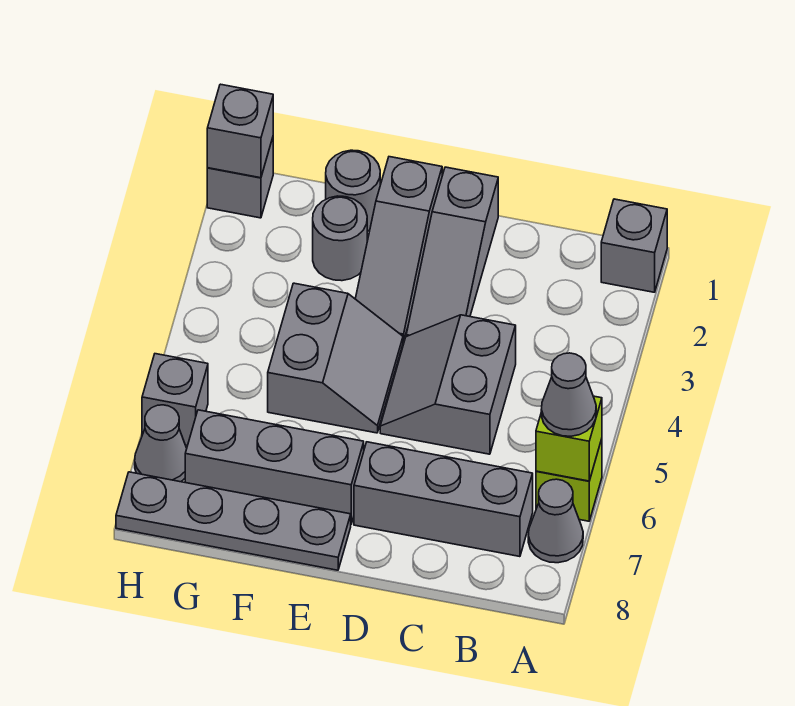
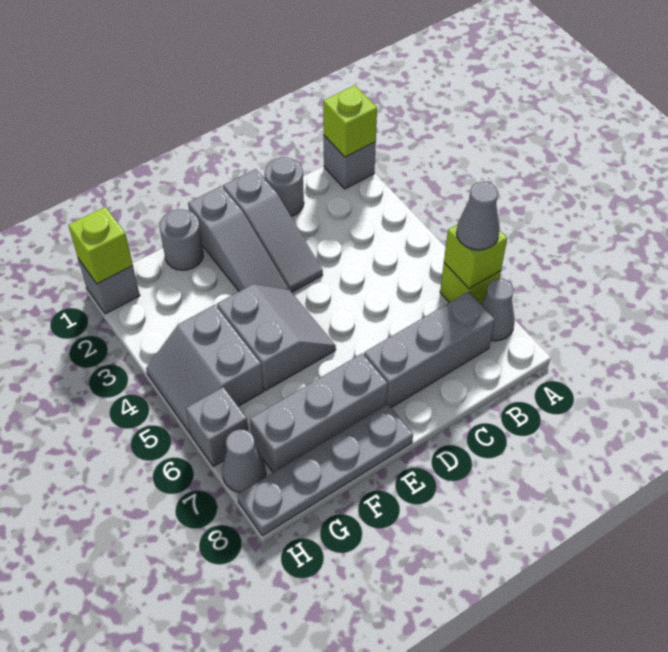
none -> lime brick A1 level 2
grey slope C4:D5 level 1 top C -> grey slope G4:H5 level 1 top G
grey round brick F2 level 1 -> grey round brick C1 level 1
grey brick H1 level 2 -> lime brick H1 level 2

